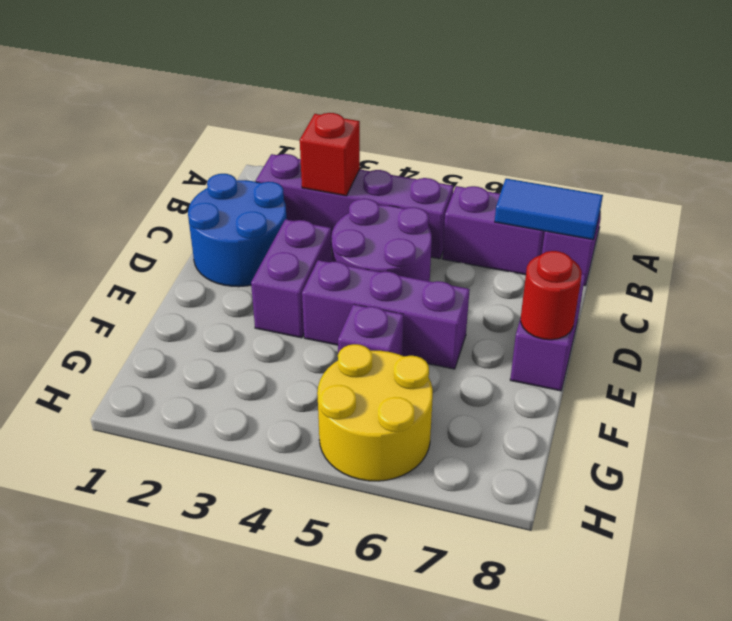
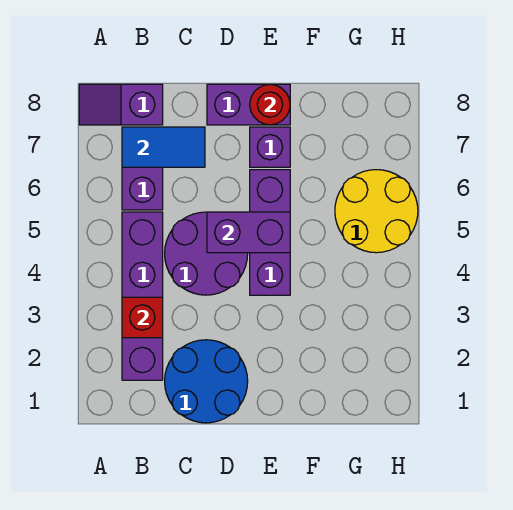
blue tile B7:B8 level 2 -> blue tile B7:C7 level 2
purple brick D3:E3 level 1 -> purple brick D5:E5 level 2
purple brick F5 level 1 -> purple brick E7 level 1

